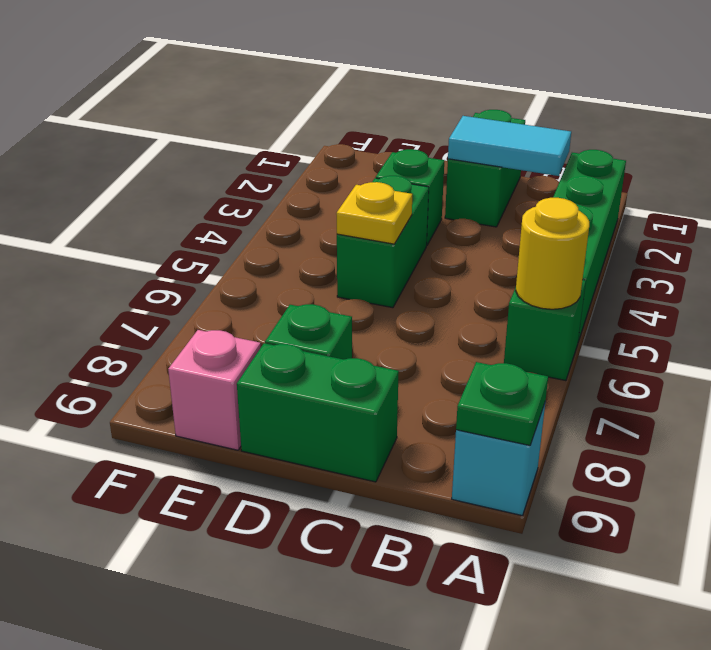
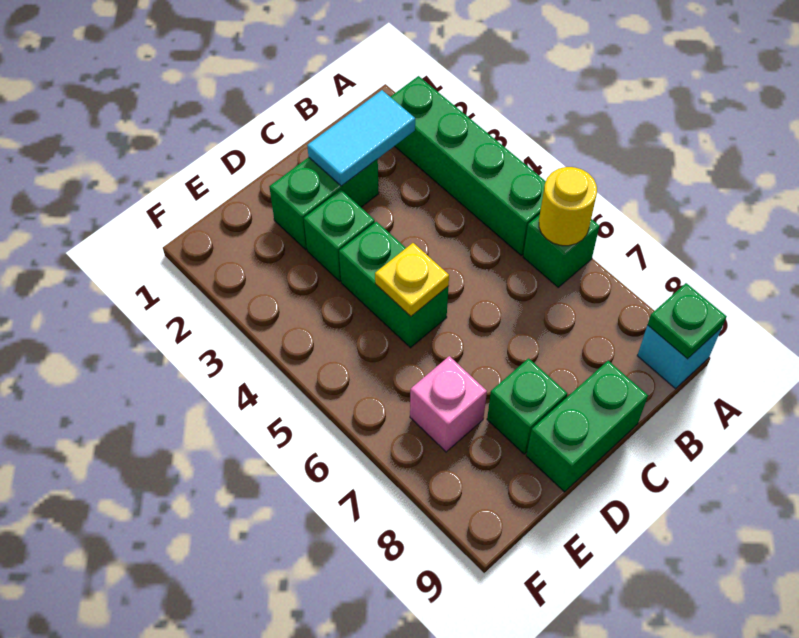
green brick C1:C2 level 1 -> green brick C2:D2 level 1
pink brick E9 level 1 -> pink brick E7 level 1

